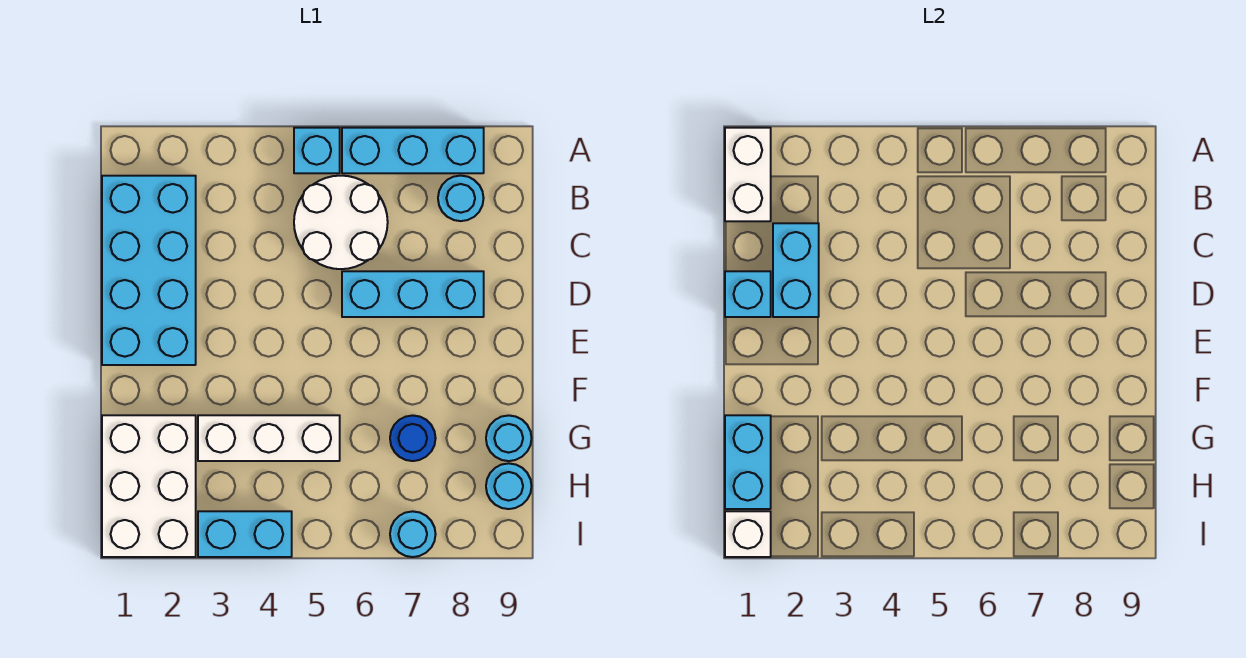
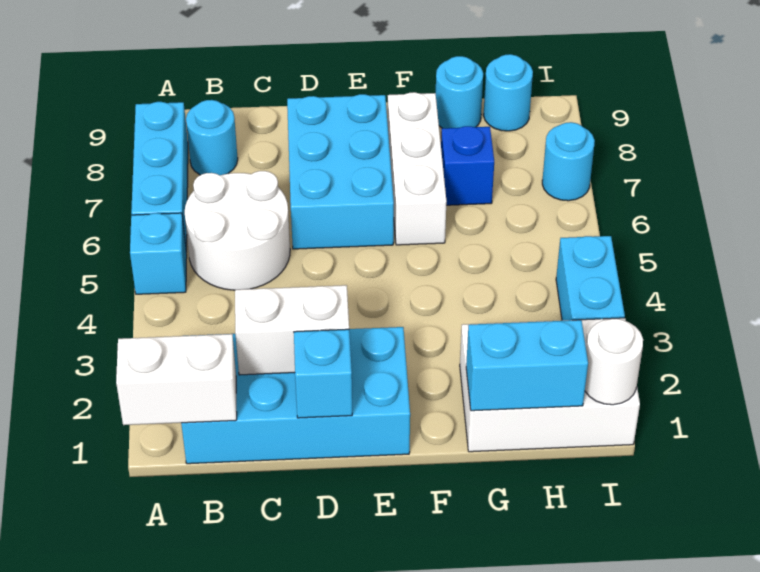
cyan brick C2:D2 level 2 -> white brick C2:D2 level 2
cyan brick D6:D8 level 1 -> cyan brick D6:E8 level 1
white brick G3:G5 level 1 -> white brick F6:F8 level 1
blue round brick G7 level 1 -> blue brick G7 level 1
white brick I1 level 2 -> white round brick I1 level 2

